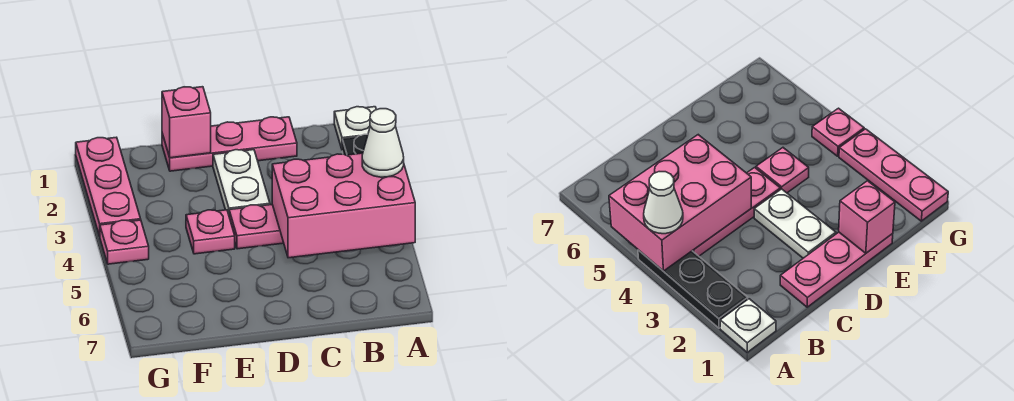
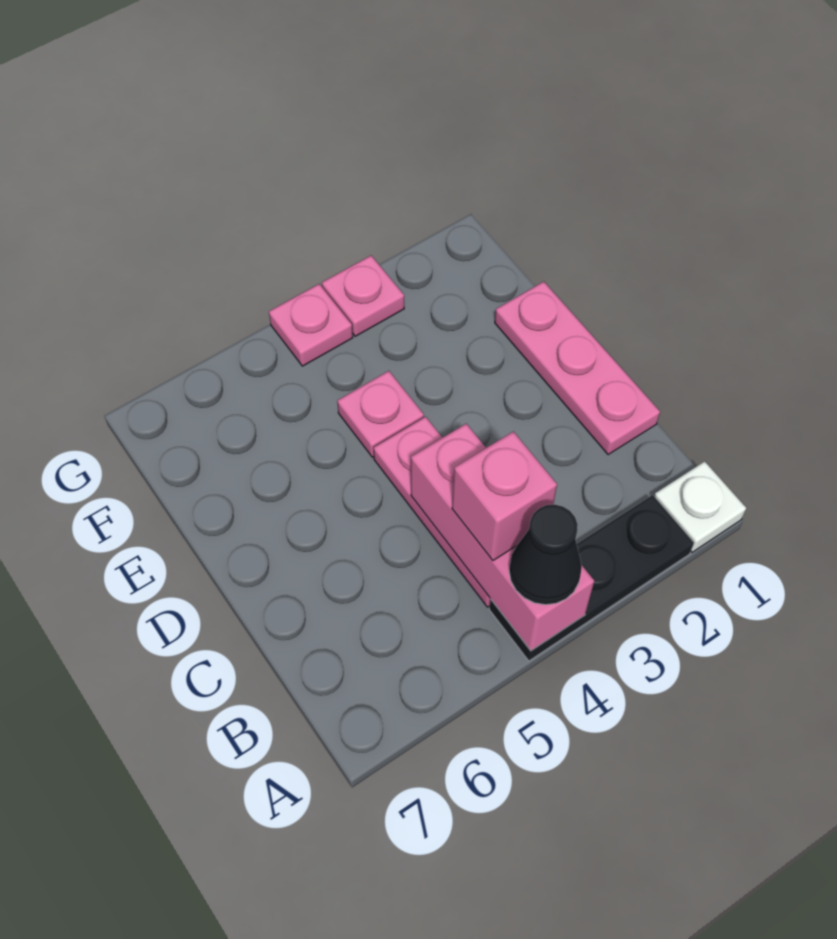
pink brick A4:C5 level 2 -> pink brick A4:C4 level 2
white cone A4 level 3 -> black cone A4 level 3
white plate D2:D3 level 1 -> none
pink brick E1 level 2 -> pink brick B4 level 3
pink plate G1:G3 level 1 -> pink plate G3 level 1

